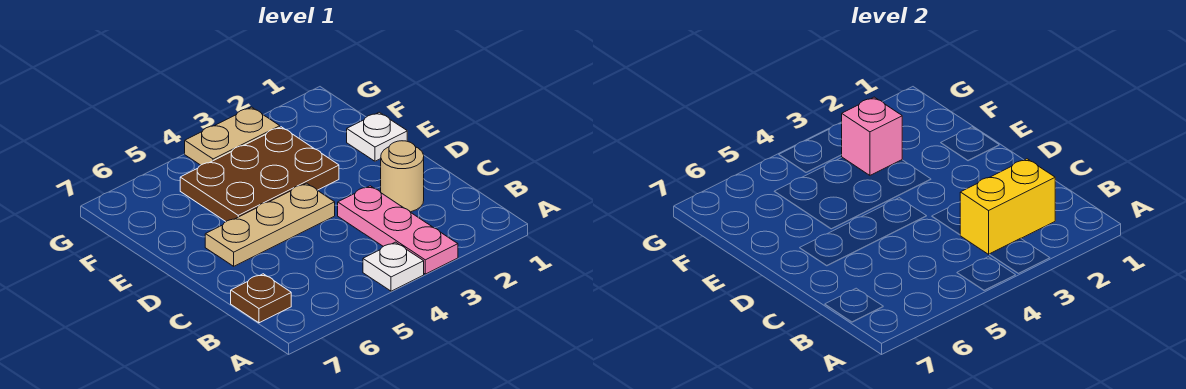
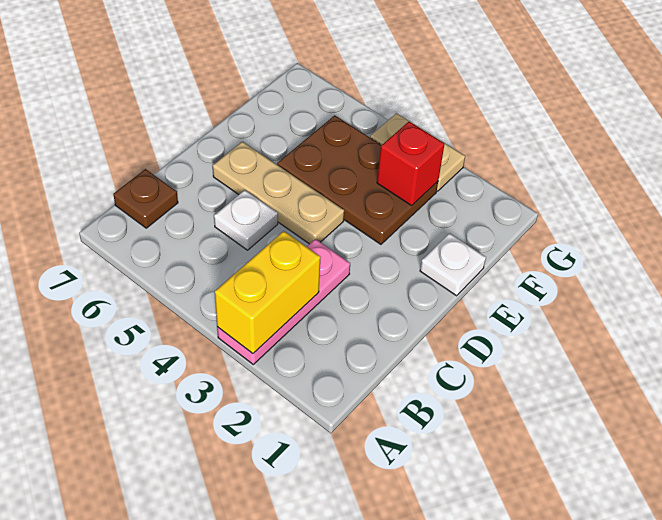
white plate A4 level 1 -> white plate C5 level 1
yellow brick B2:B3 level 2 -> yellow brick A3:B3 level 2
tan round brick C2 level 1 -> none
pink brick F3 level 2 -> red brick F3 level 2

